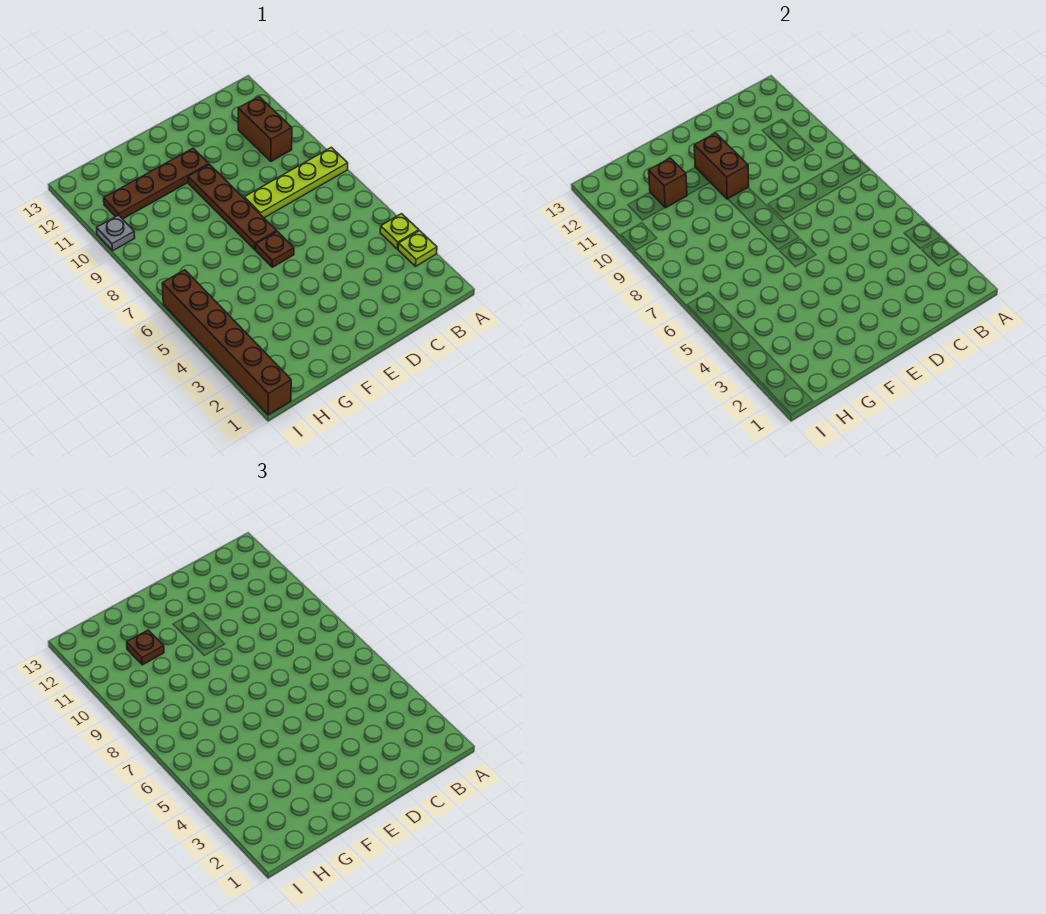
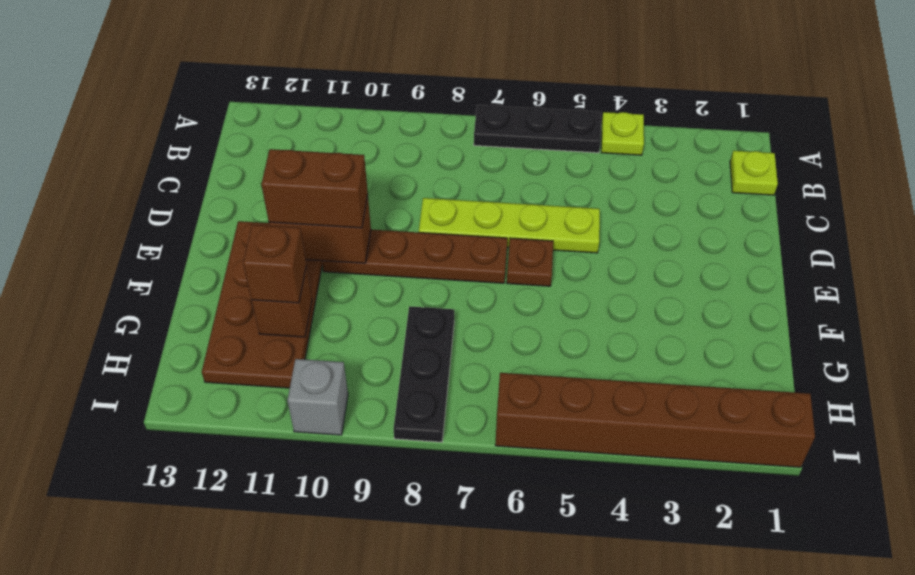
lime plate A3 level 1 -> lime plate B1 level 1
none -> black plate A5:A7 level 1
lime plate A8:D8 level 1 -> lime plate D5:D8 level 1
brown brick B10:B11 level 1 -> brown brick E10:E11 level 3
brown plate E11:H11 level 1 -> brown plate E11:H12 level 1
none -> black plate G8:I8 level 1
brown plate G11 level 3 -> brown brick G11 level 3
grey plate I10 level 1 -> grey brick I10 level 1

